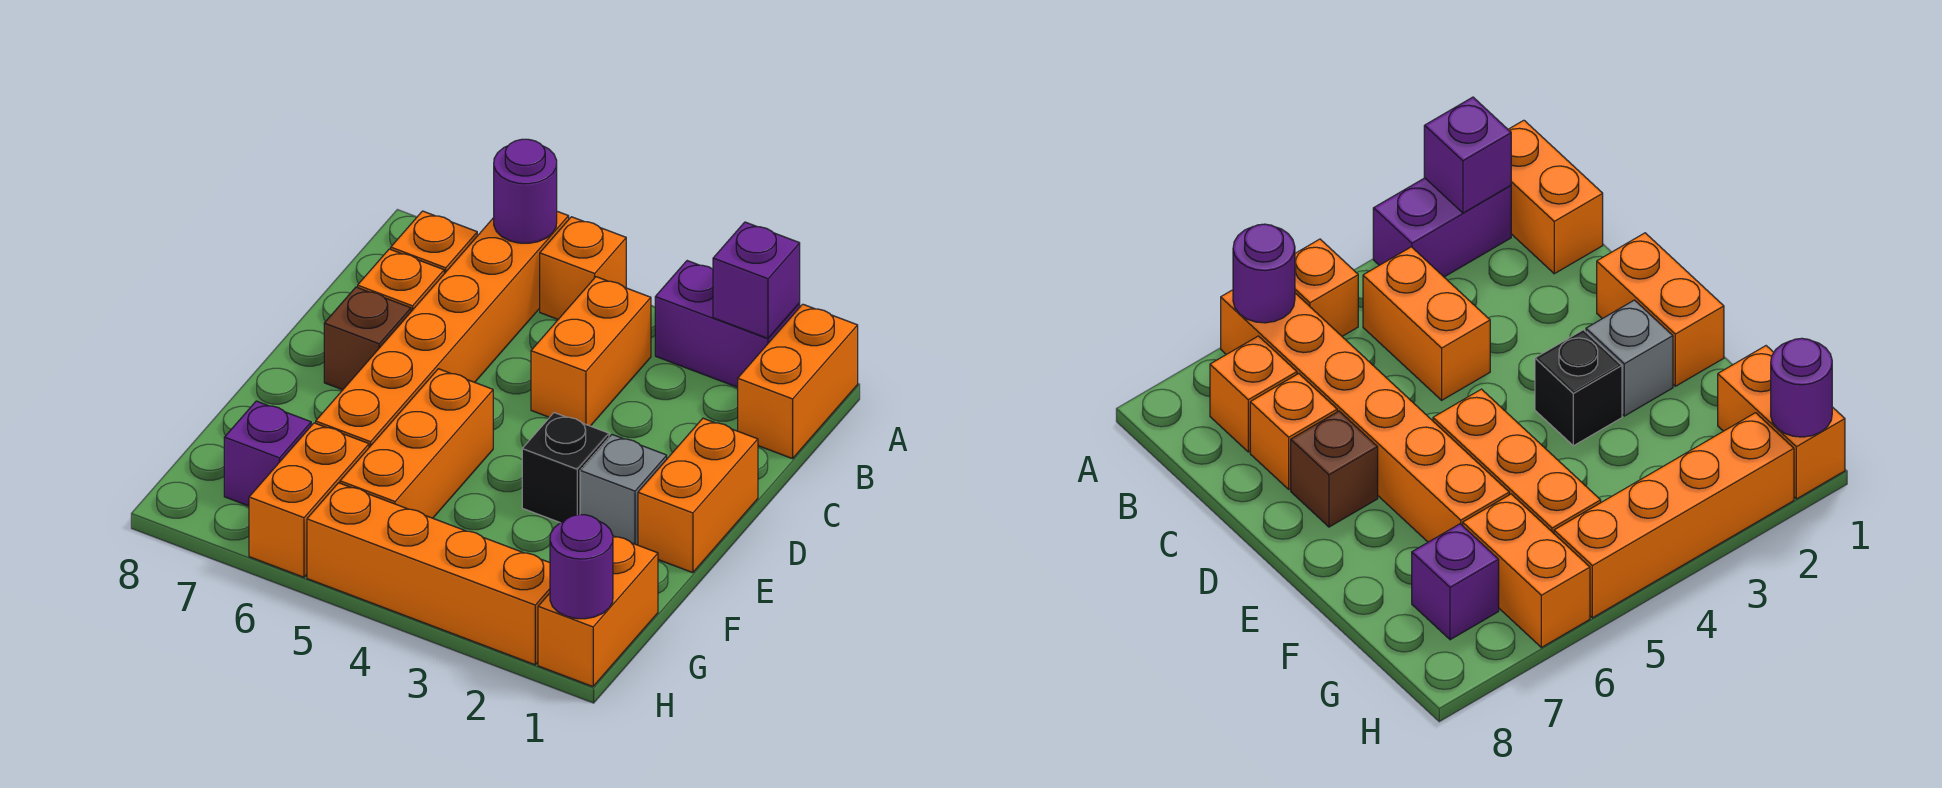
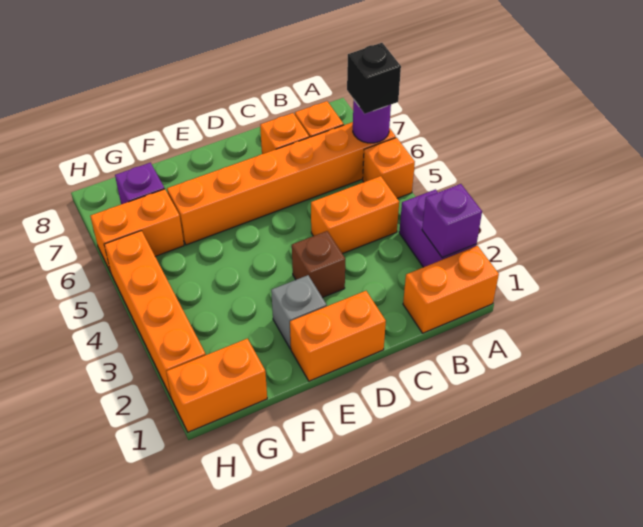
brown brick D7 level 1 -> brown brick D3 level 1
black brick E3 level 1 -> black brick A6 level 3
orange brick E5:G5 level 1 -> none
purple round brick H1 level 2 -> none

